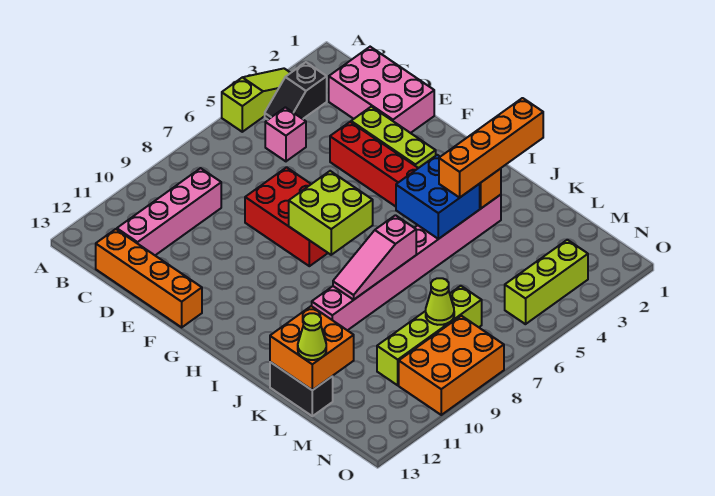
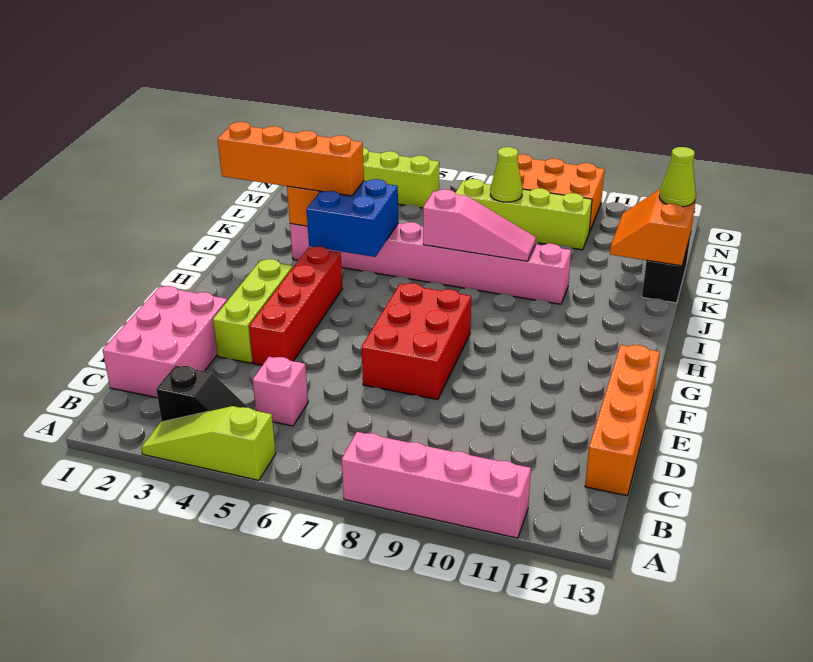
pink brick C9:C12 level 1 -> pink brick A8:A11 level 1
lime brick G7:H8 level 2 -> none
orange brick K12:L13 level 2 -> orange slope K12:L13 level 2 top 13

